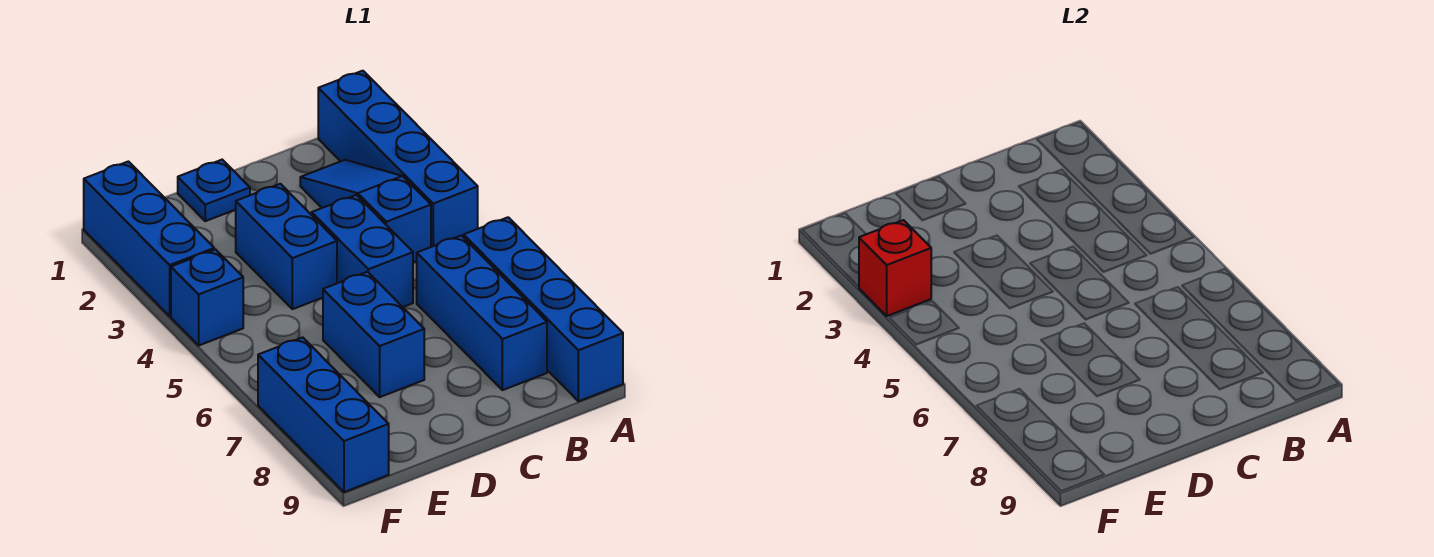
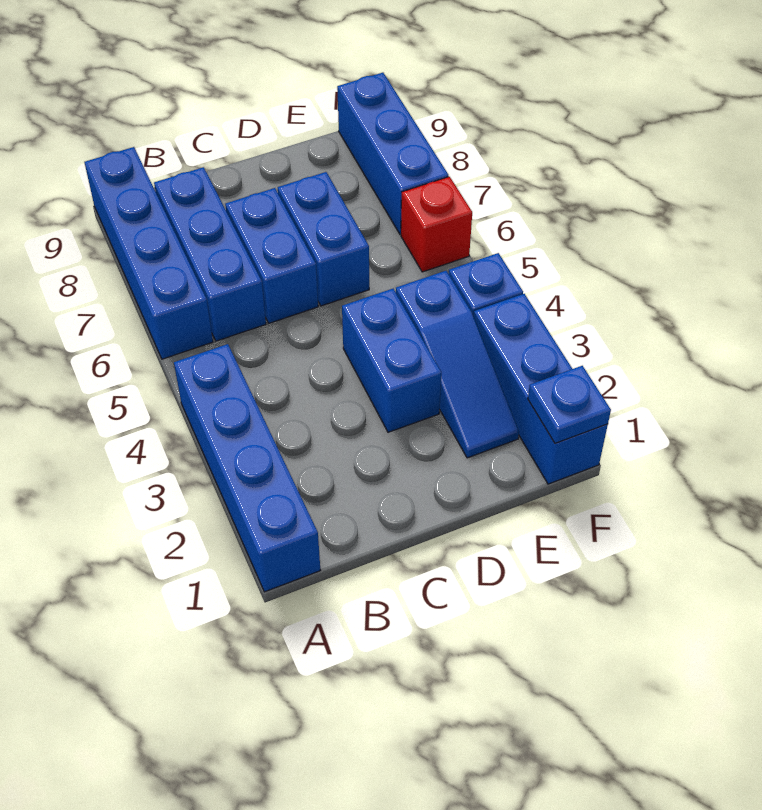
blue slope B2:B4 level 1 top 4 -> blue slope E2:E4 level 1 top 4
blue brick C4:C5 level 1 -> blue brick C6:C7 level 1
blue plate D1 level 1 -> blue plate F1 level 2
red brick F3 level 2 -> red brick F6 level 1

